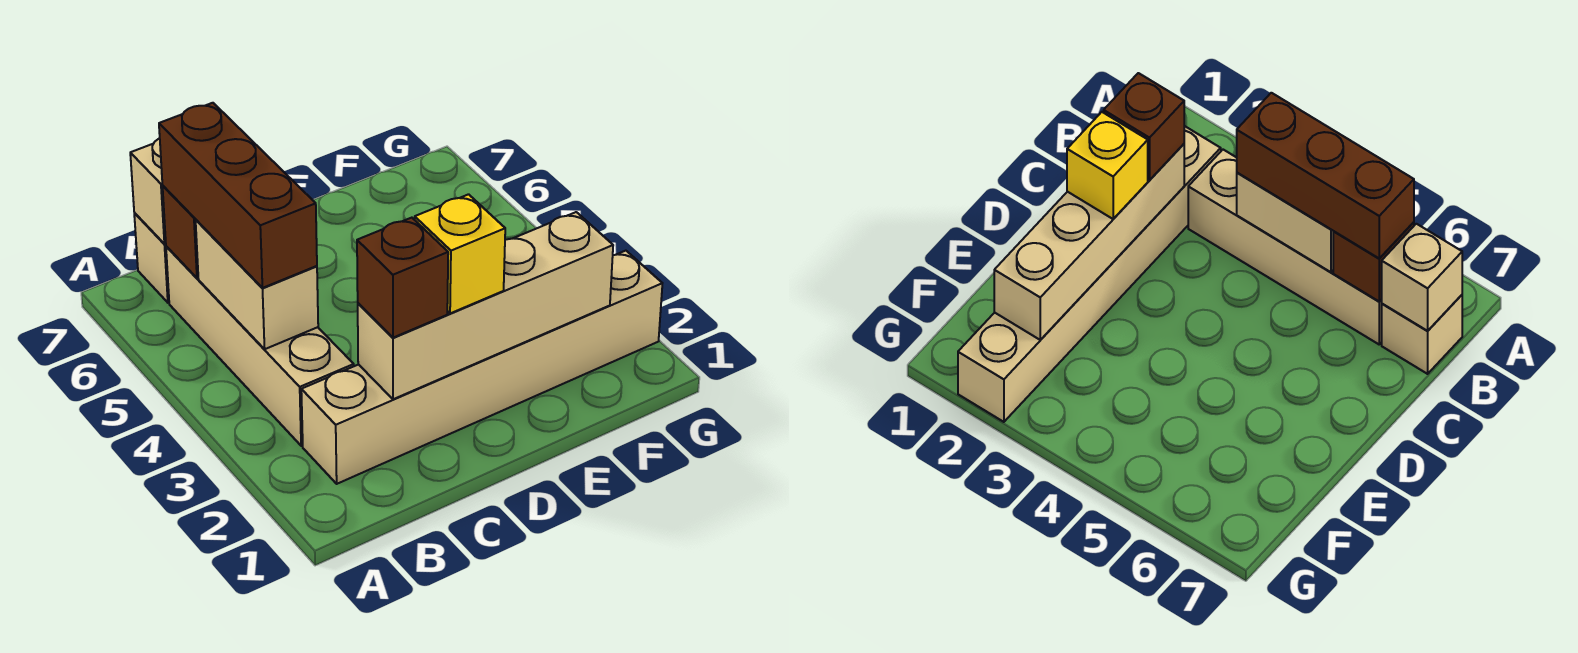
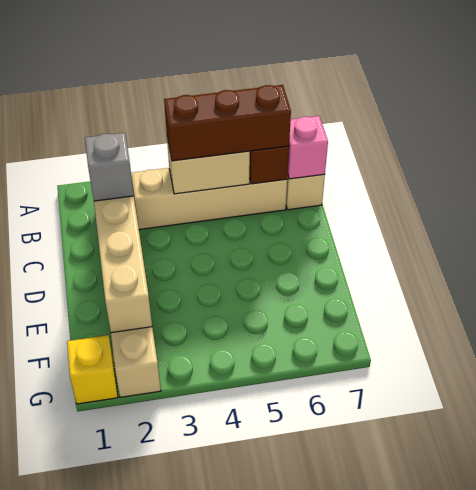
tan brick B7 level 2 -> pink brick B7 level 2
brown brick C2 level 3 -> grey brick C2 level 3
yellow brick D2 level 3 -> yellow brick G1 level 1

